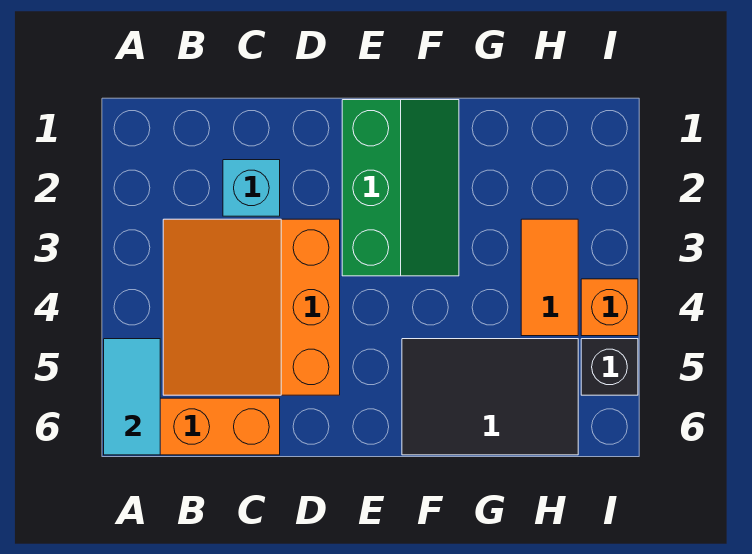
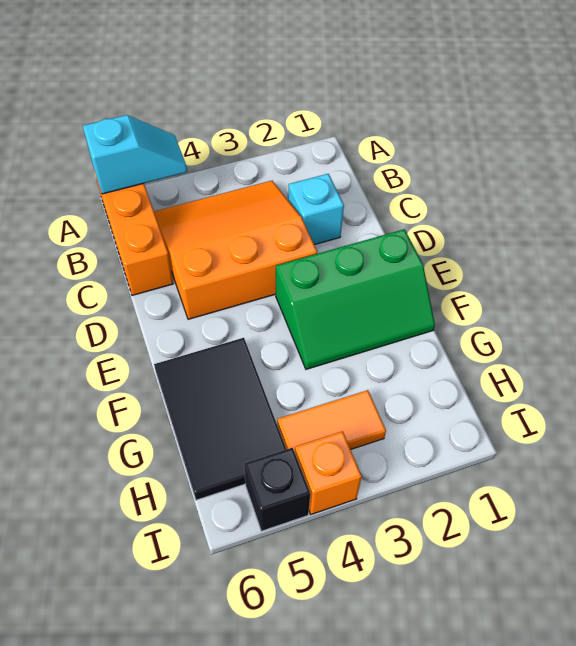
cyan tile A5:A6 level 2 -> cyan slope A5:A6 level 2 top 6

